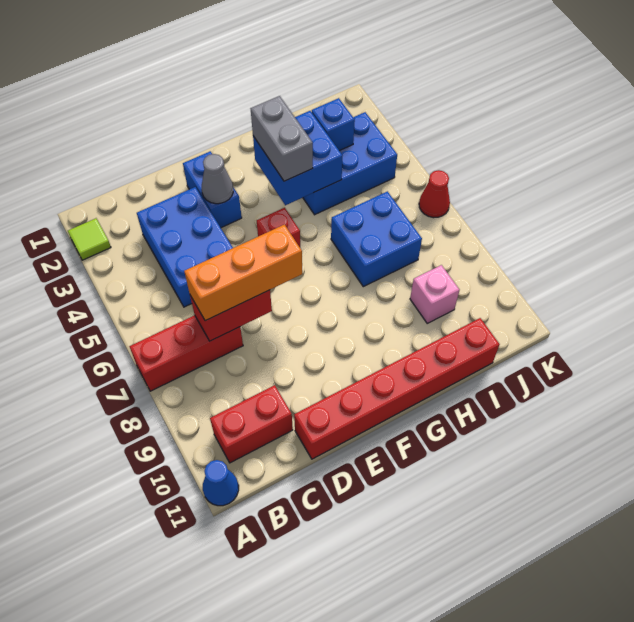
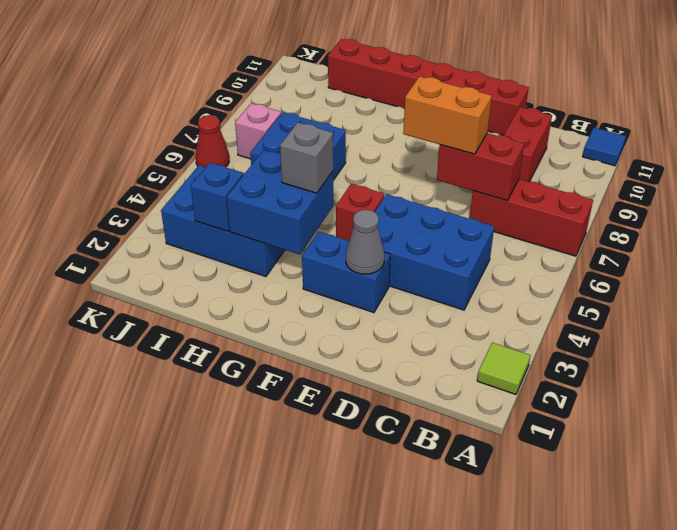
blue cone A11 level 1 -> blue tile A11 level 1
red brick B10:C10 level 1 -> red brick C9:C10 level 1
blue brick C3:D5 level 1 -> blue brick C4:E5 level 1
orange brick C7:E7 level 3 -> orange brick D7:E7 level 3
blue brick E2:E3 level 1 -> blue brick E3:F3 level 1
grey brick G3:G4 level 3 -> grey brick G4 level 3
pink brick I9 level 1 -> pink brick J7 level 1

